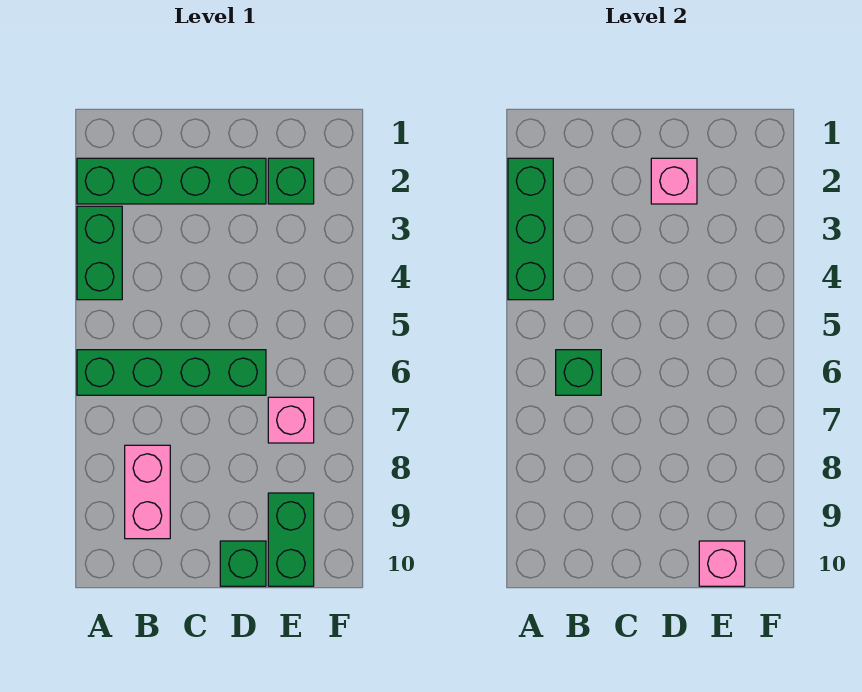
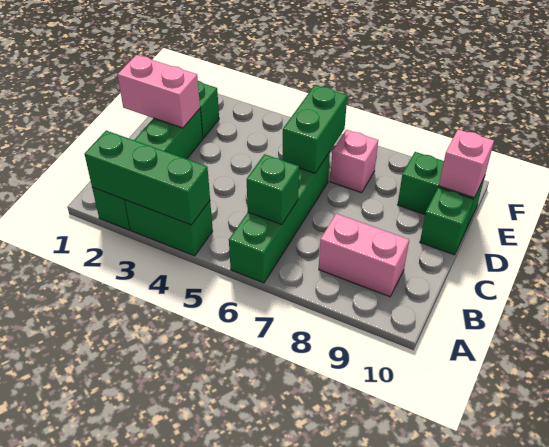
pink brick D2 level 2 -> pink brick D1:D2 level 2
none -> green brick D6:E6 level 2

